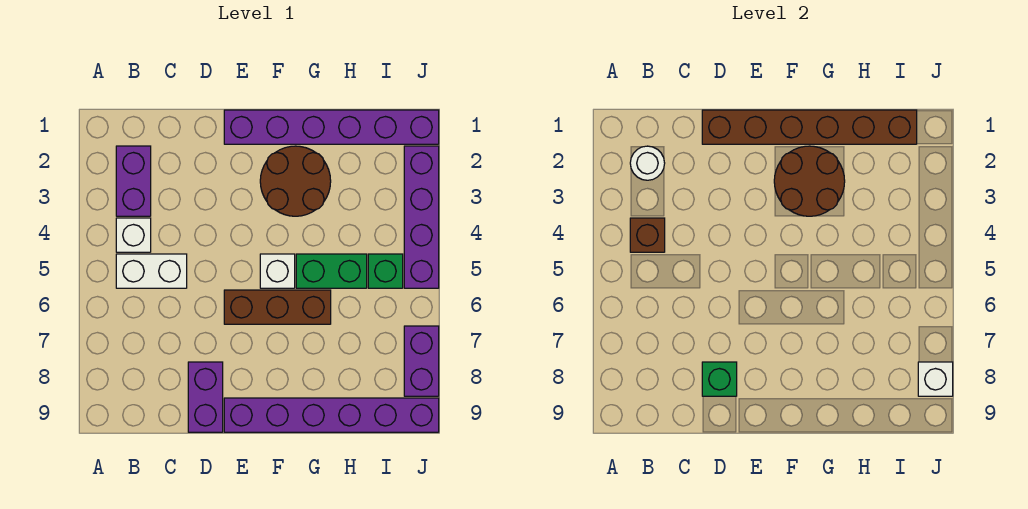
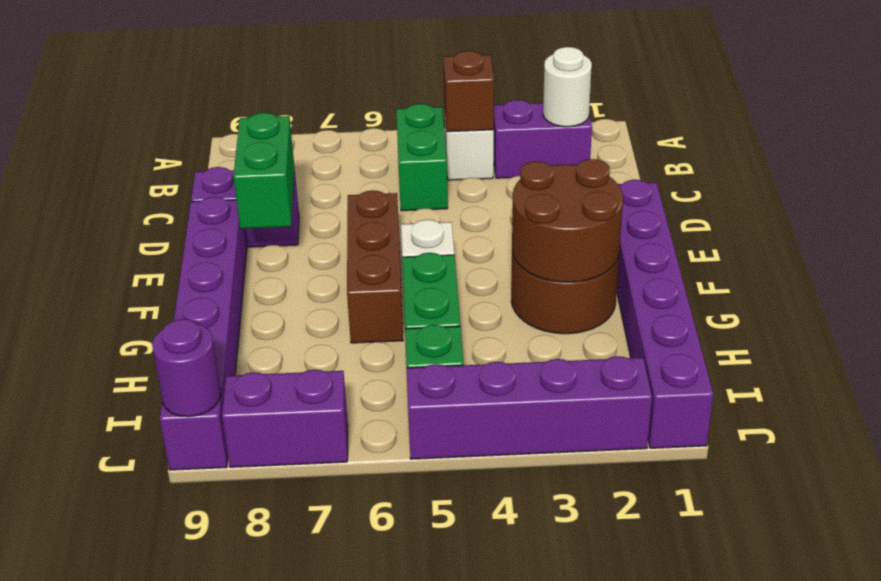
white brick B5:C5 level 1 -> green brick B5:C5 level 1
brown brick D1:I1 level 2 -> none
green brick D8 level 2 -> green brick D8:E8 level 2
white brick J8 level 2 -> none
none -> purple round brick J9 level 2

